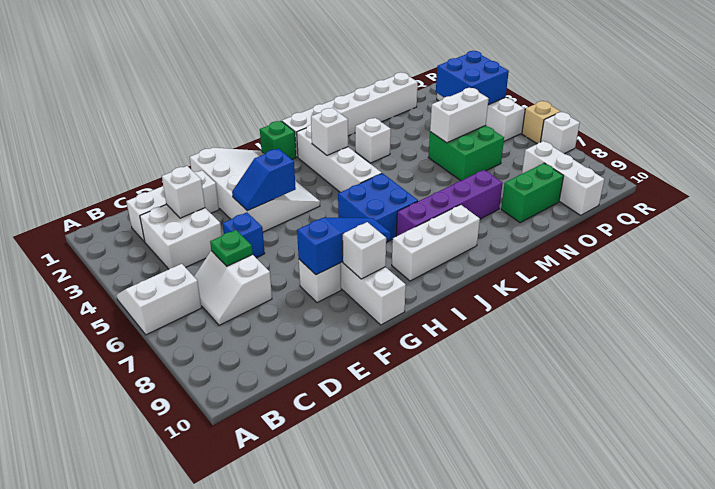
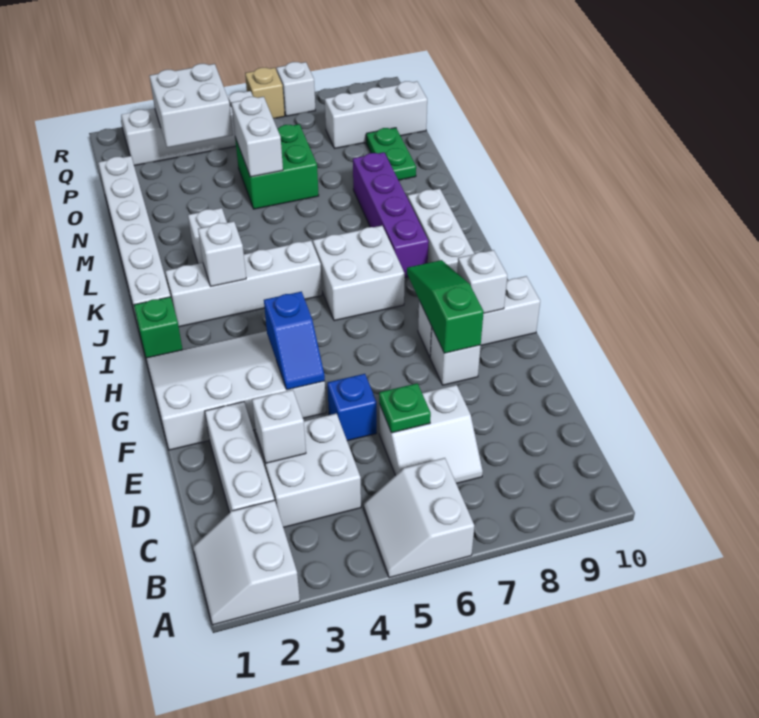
none -> white slope A1:B2 level 1 top 2
blue slope F8:H8 level 2 top F -> green slope F8:H8 level 2 top F
blue brick I6:J7 level 1 -> white brick I6:J7 level 1
green brick N9:O9 level 1 -> green plate N9:O9 level 1
blue brick P3:Q4 level 2 -> white brick P3:Q4 level 2

